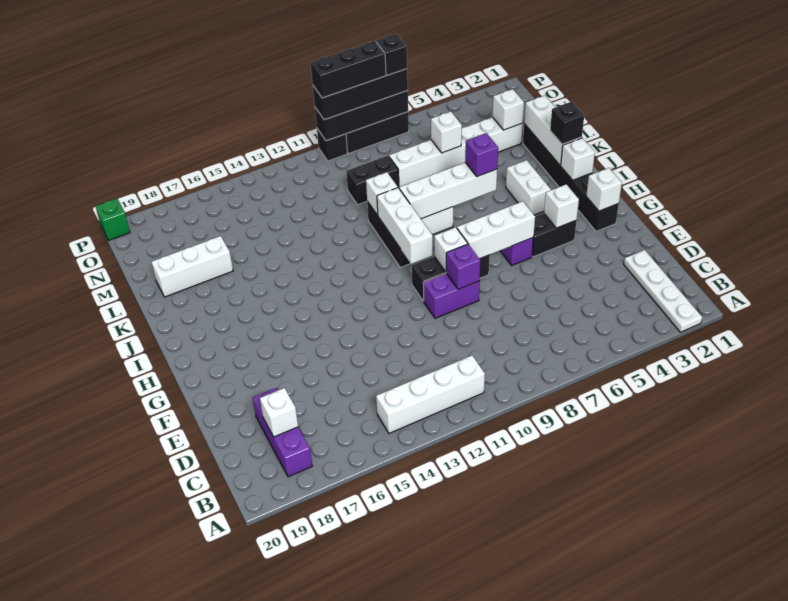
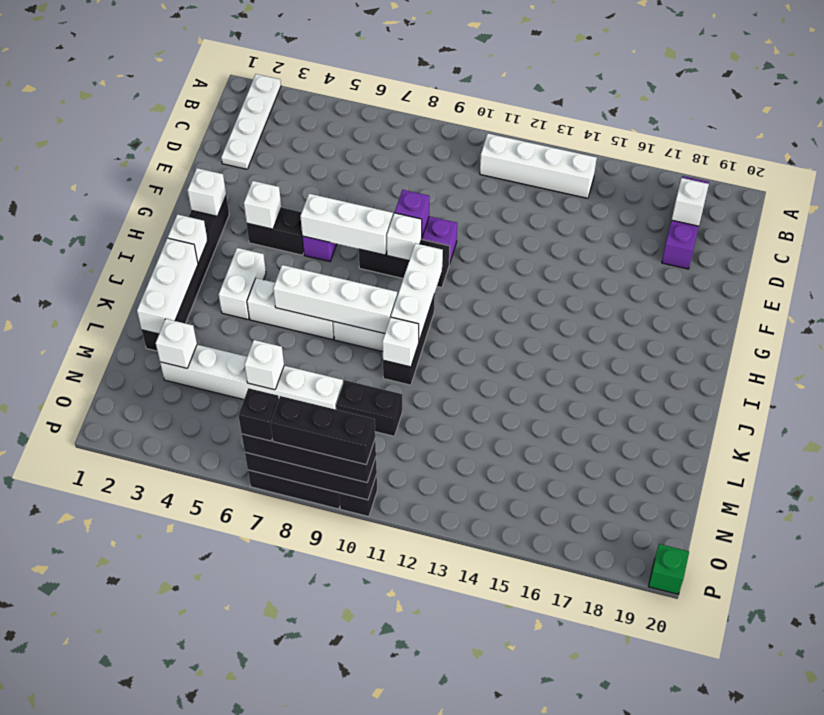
black brick J2 level 3 -> none
purple brick J6 level 3 -> none
white brick L17:L19 level 1 -> white brick J5:J7 level 1

